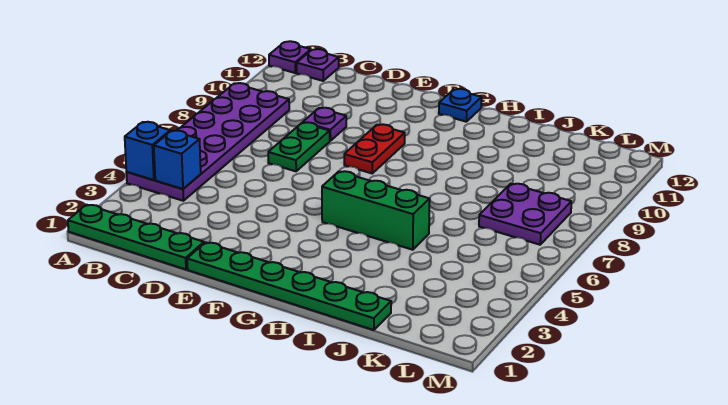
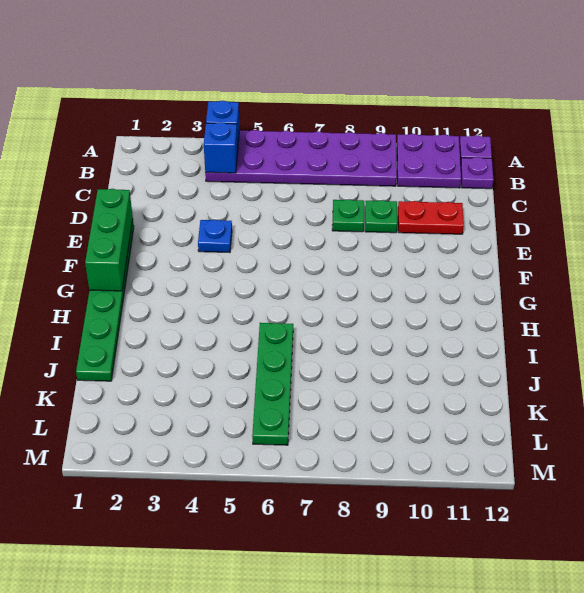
green plate A1:D1 level 1 -> green plate I6:L6 level 1
green plate D7:D8 level 1 -> green plate D8 level 1
purple plate D9 level 1 -> green plate D9 level 1
red plate F8:F9 level 1 -> red plate D10:D11 level 1
green brick G5:I5 level 1 -> green brick E1:G1 level 2
blue plate G12 level 1 -> blue plate E4 level 1
purple plate K7:L8 level 1 -> purple plate A10:B11 level 1

